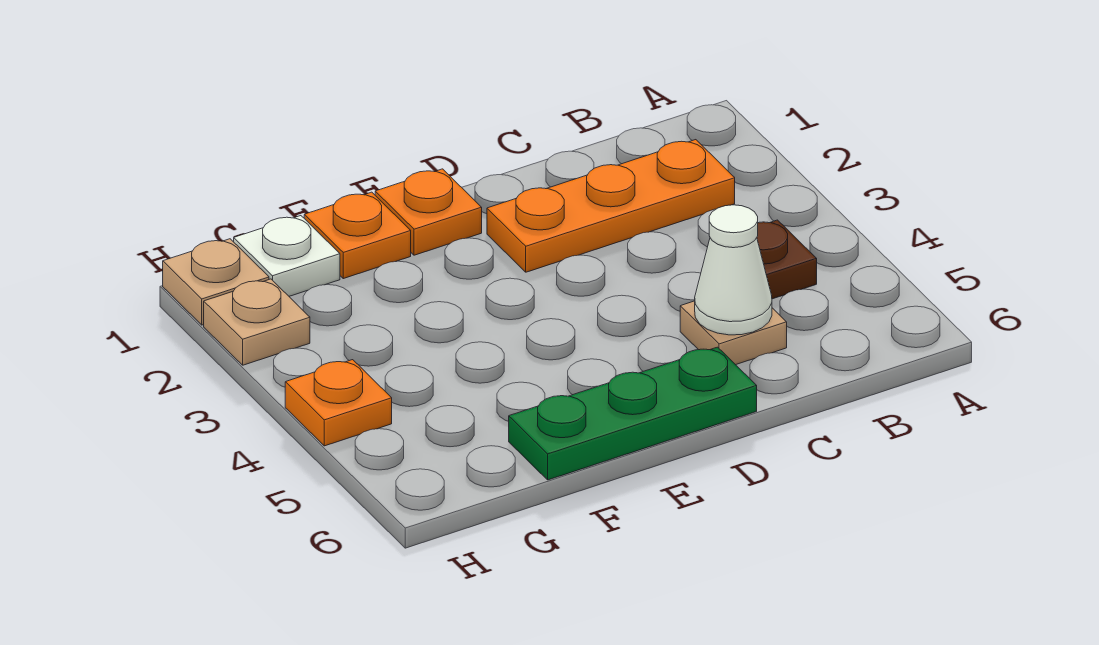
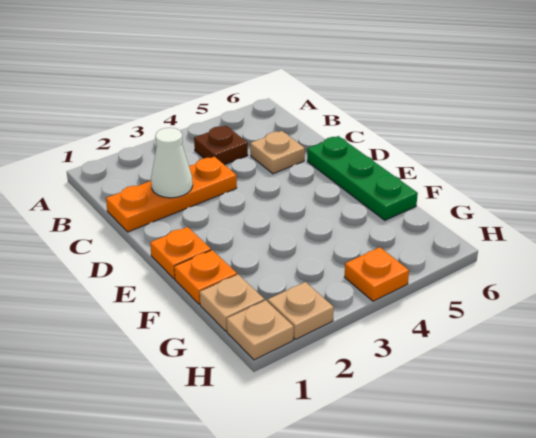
orange plate B2:D2 level 1 -> orange plate C1:C3 level 1
white cone C5 level 2 -> white cone C2 level 2
white plate G1 level 1 -> tan plate G1 level 1

